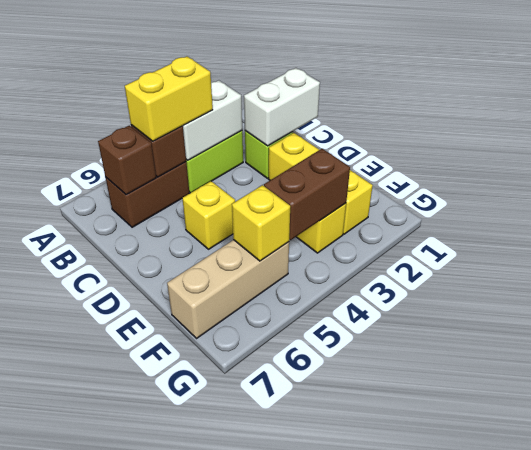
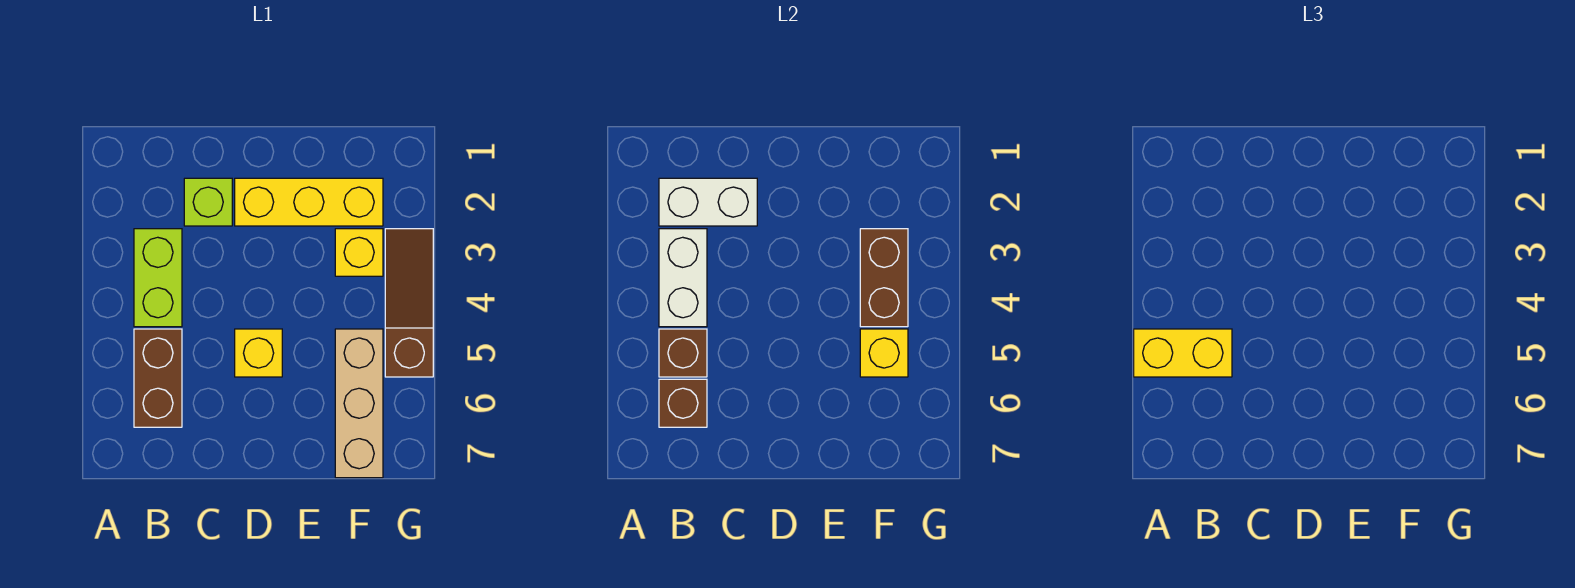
yellow brick B4:B5 level 3 -> yellow brick A5:B5 level 3
white brick C1:C2 level 2 -> white brick B2:C2 level 2
none -> brown slope G3:G5 level 1 top 5

